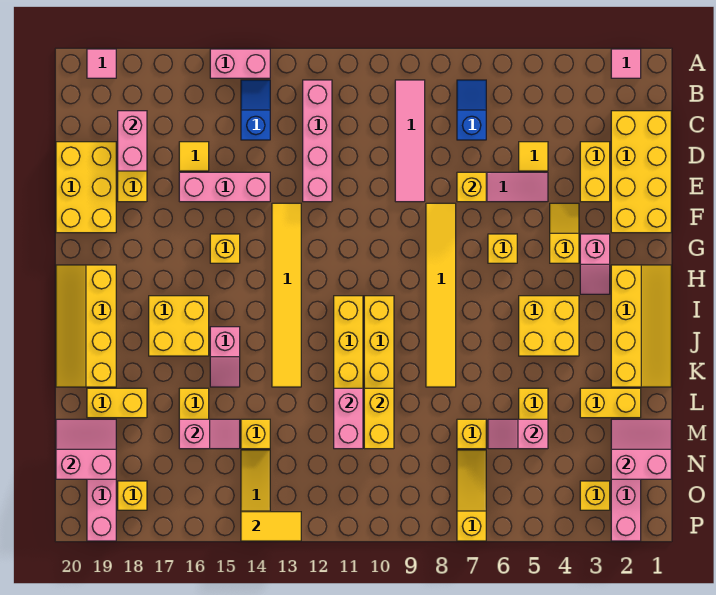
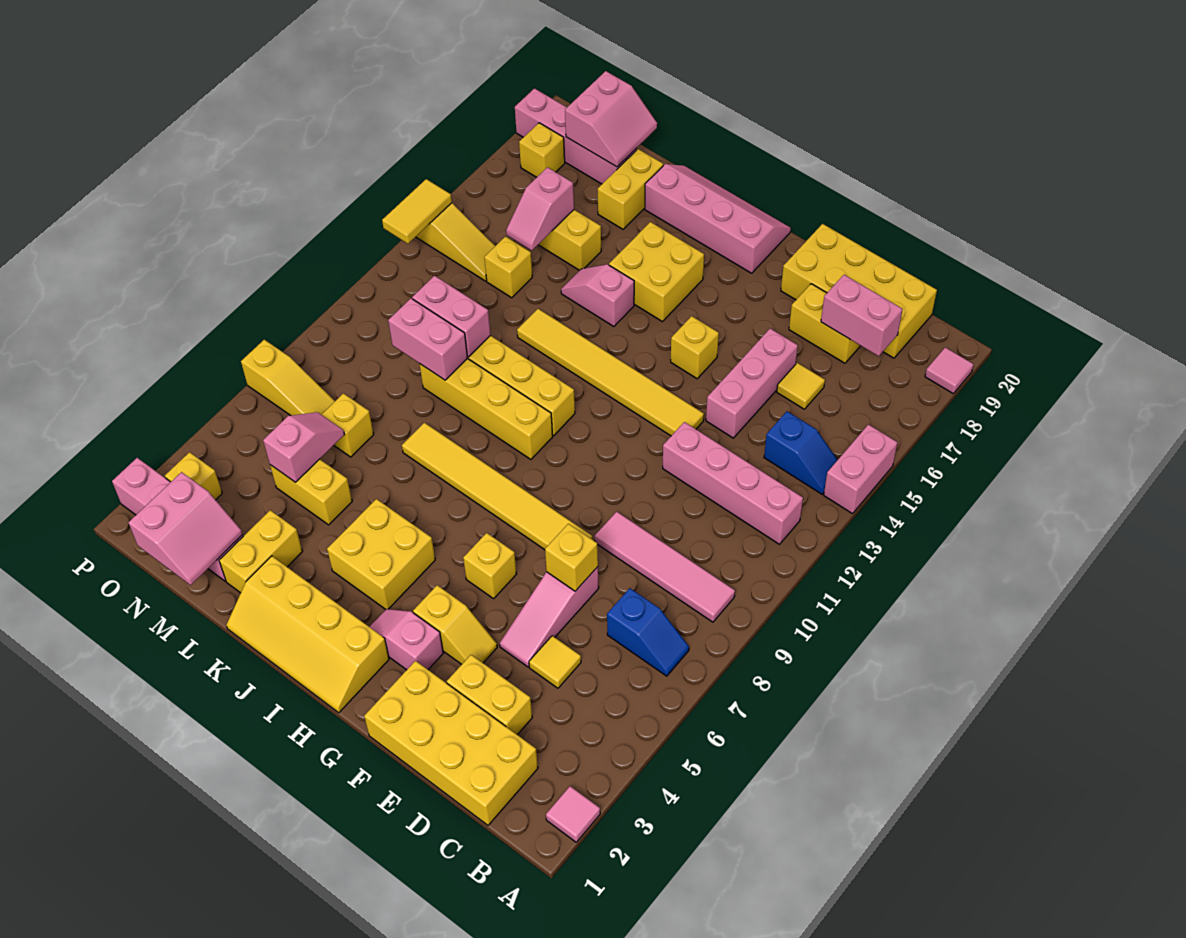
yellow brick D19:F20 level 1 -> yellow brick C19:F20 level 1
yellow slope H19:K20 level 1 top 19 -> pink slope H19:K20 level 1 top 19
yellow brick L10:M10 level 2 -> pink brick L10:M10 level 2

